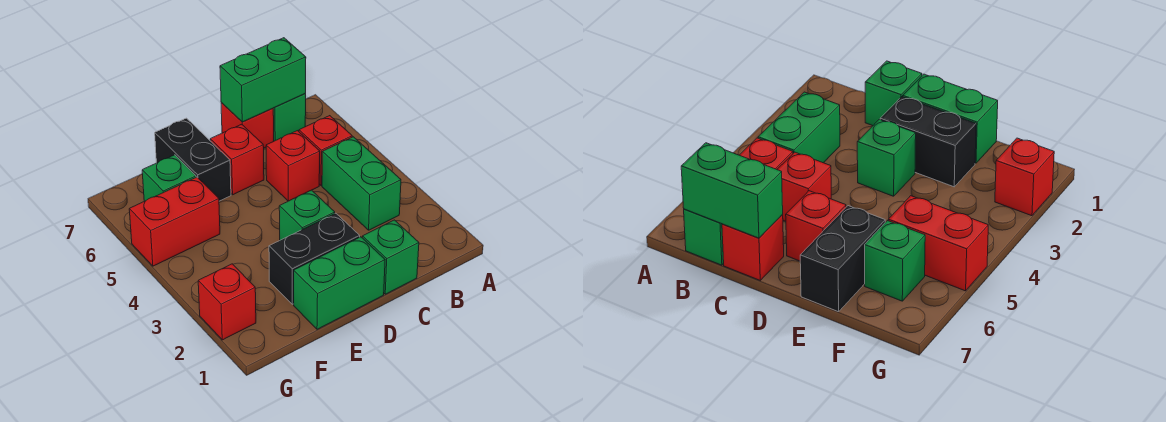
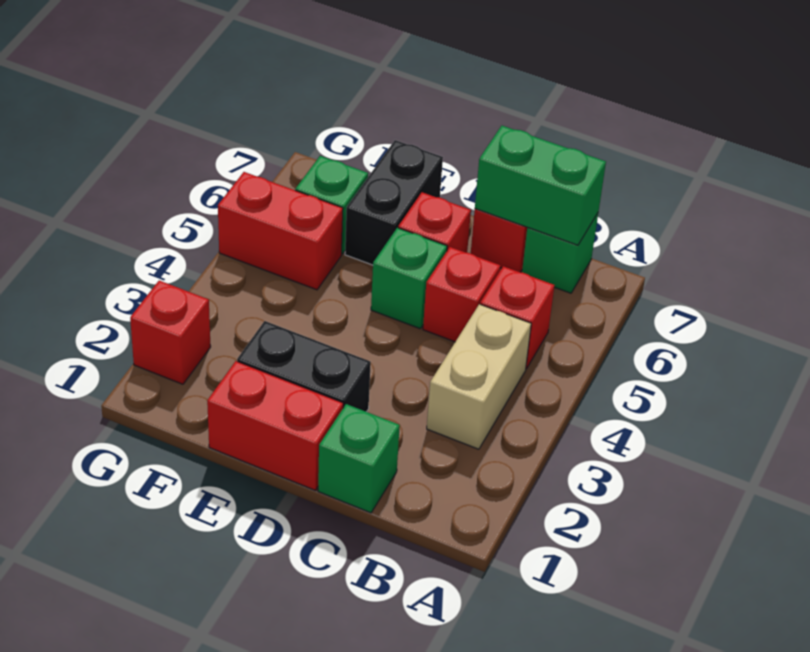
green brick B3:B4 level 1 -> tan brick B3:B4 level 1
green brick D1:E1 level 1 -> red brick D1:E1 level 1
green brick D3 level 1 -> green brick D5 level 1

